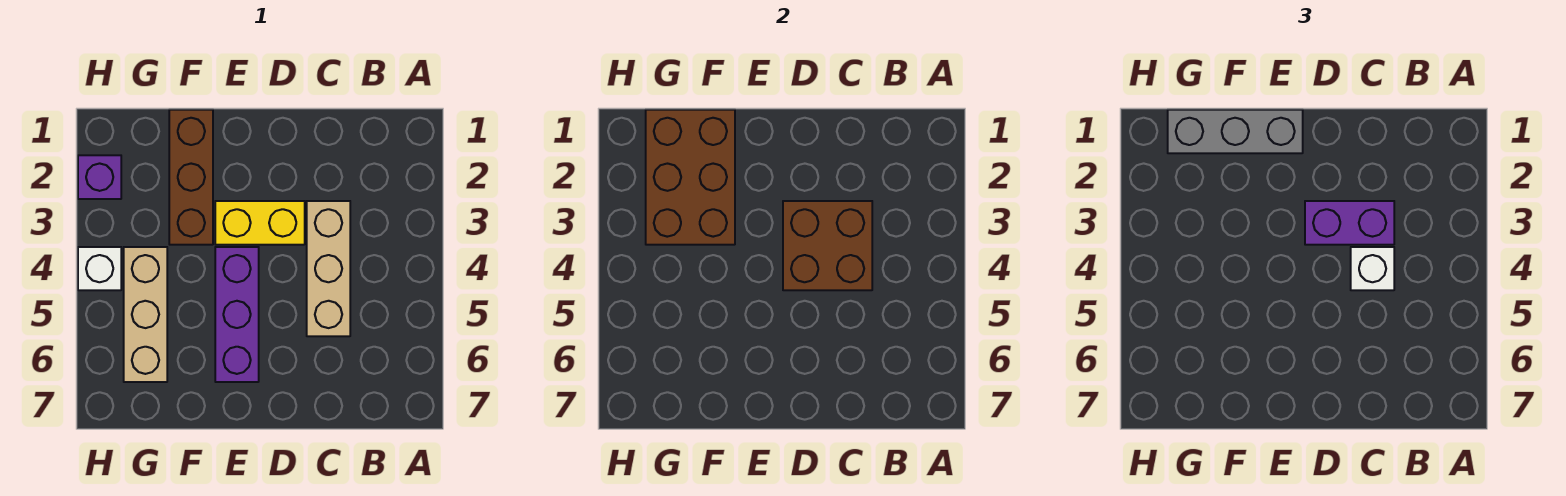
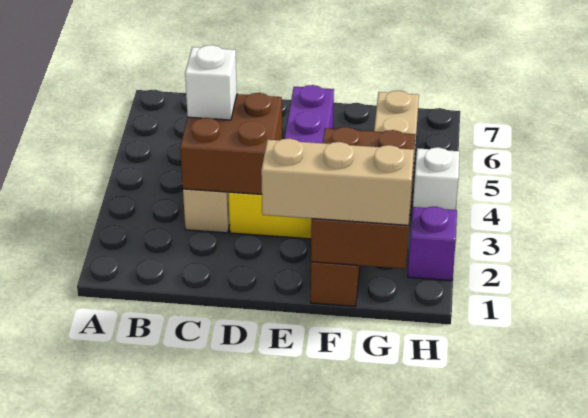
purple brick C3:D3 level 3 -> none
grey brick E1:G1 level 3 -> tan brick E1:G1 level 3

